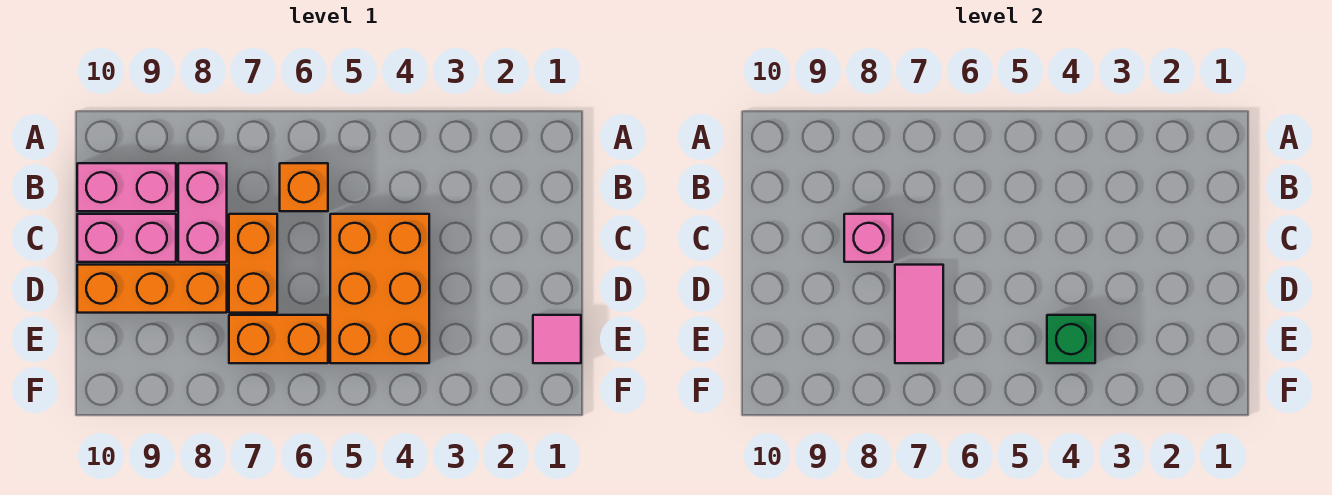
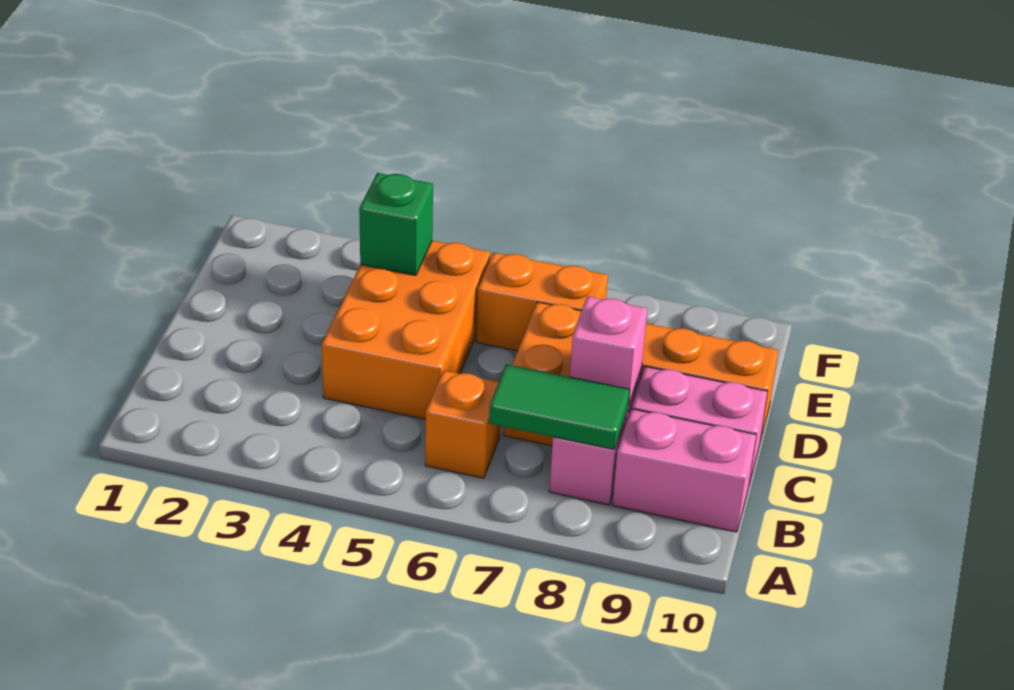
none -> green tile B7:B8 level 2
pink tile D7:E7 level 2 -> none
pink tile E1 level 1 -> none

